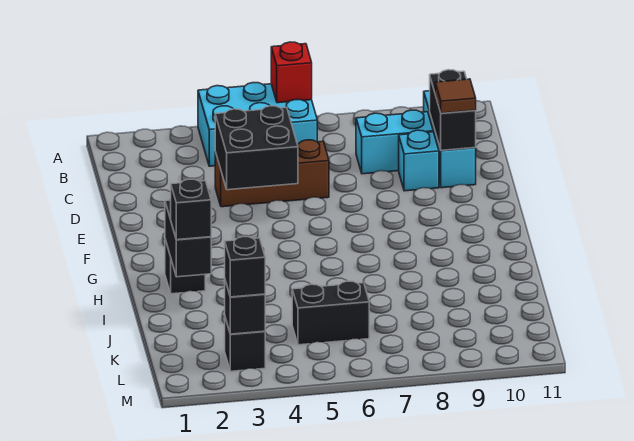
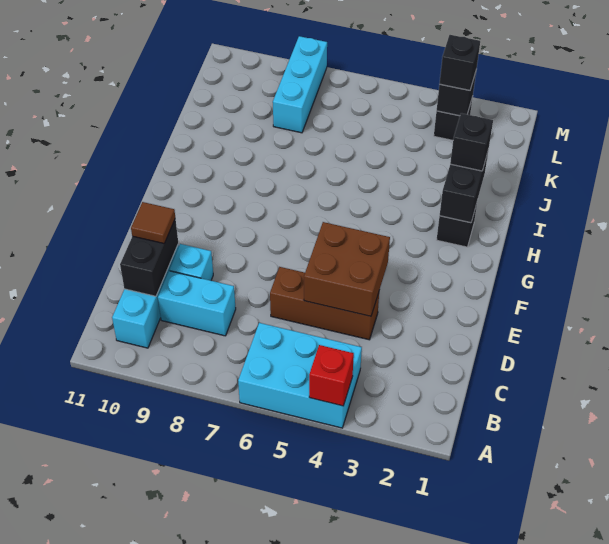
red brick A6 level 2 -> red brick A4 level 2
black brick D4:E5 level 2 -> brown brick D4:E5 level 2
black brick K5:K6 level 1 -> none
none -> cyan brick K8:M8 level 1

